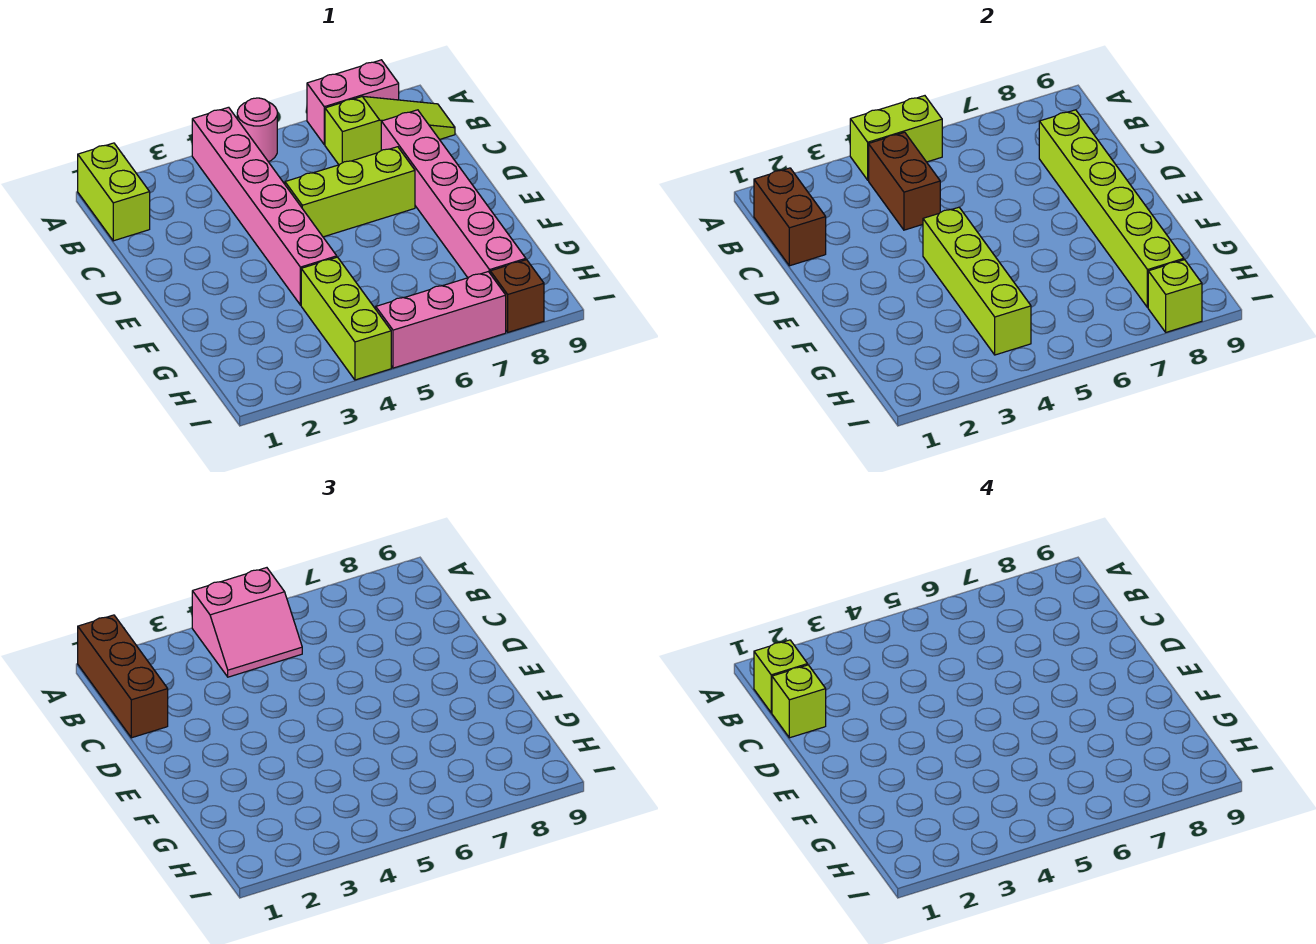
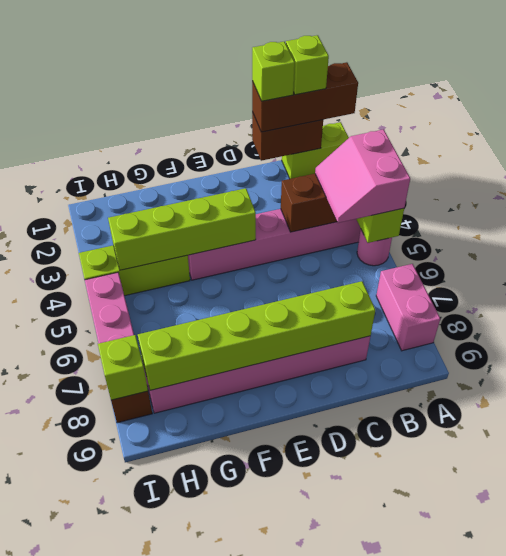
lime slope B7:B9 level 1 top 7 -> none
lime brick D5:D7 level 1 -> none

